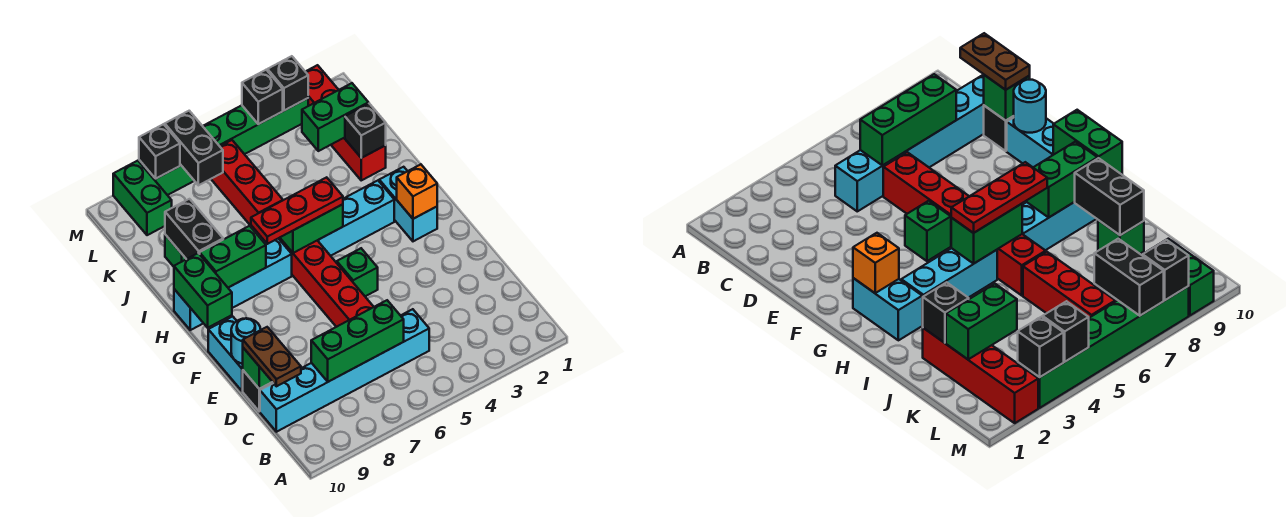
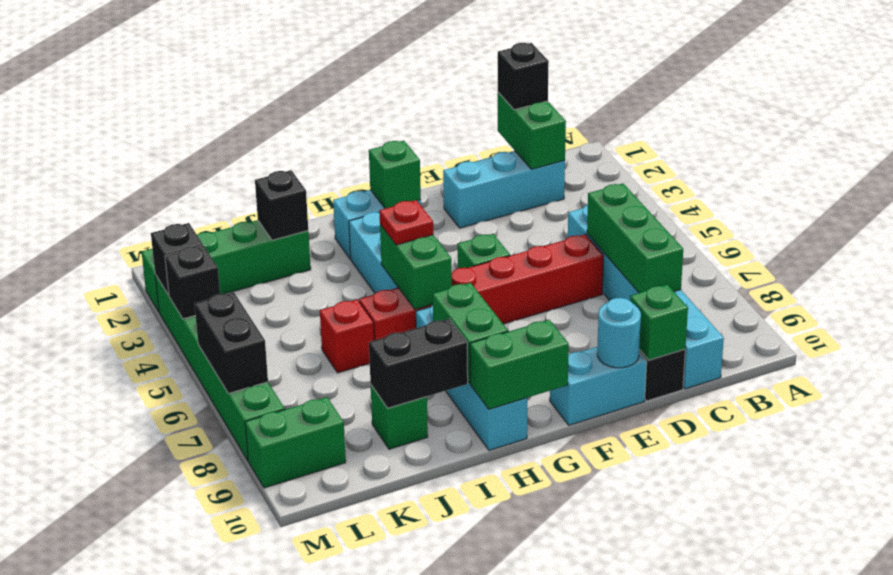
none -> cyan brick C2:E2 level 1
brown plate C10:D10 level 3 -> none
orange brick G2 level 2 -> green brick G2 level 2
red plate H5:H7 level 3 -> red plate H5 level 3
red brick J2:M2 level 1 -> green brick J2:M2 level 1
red brick J6:L6 level 1 -> red brick J6 level 1
green brick K2:K3 level 2 -> green brick C1:C2 level 2
black brick L7:M7 level 2 -> black brick M6:M7 level 2
black brick M8 level 2 -> black brick C1 level 3

